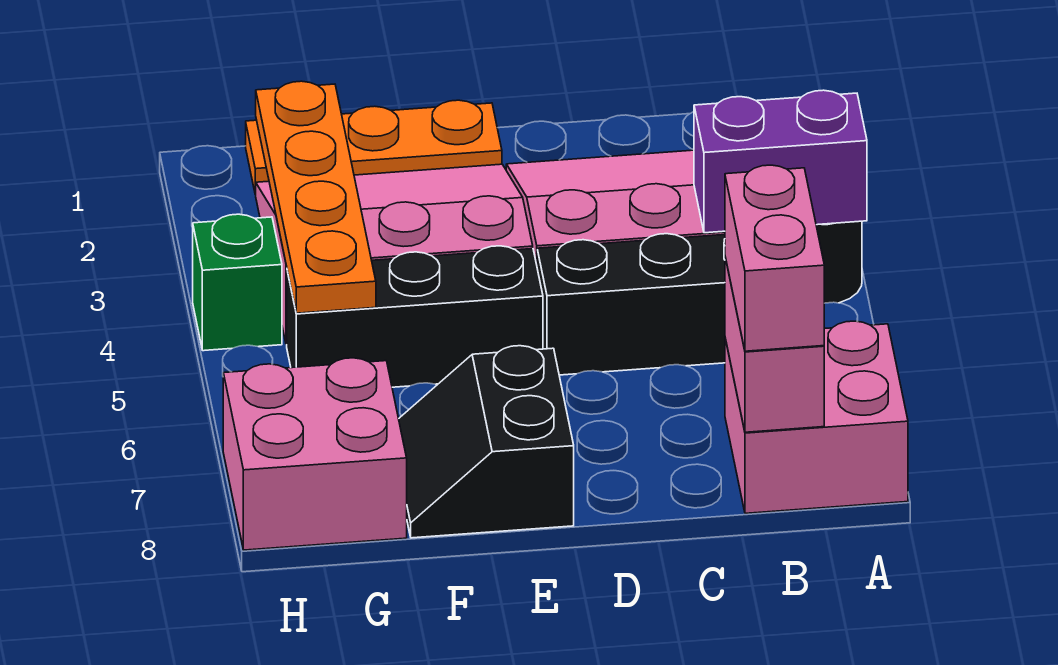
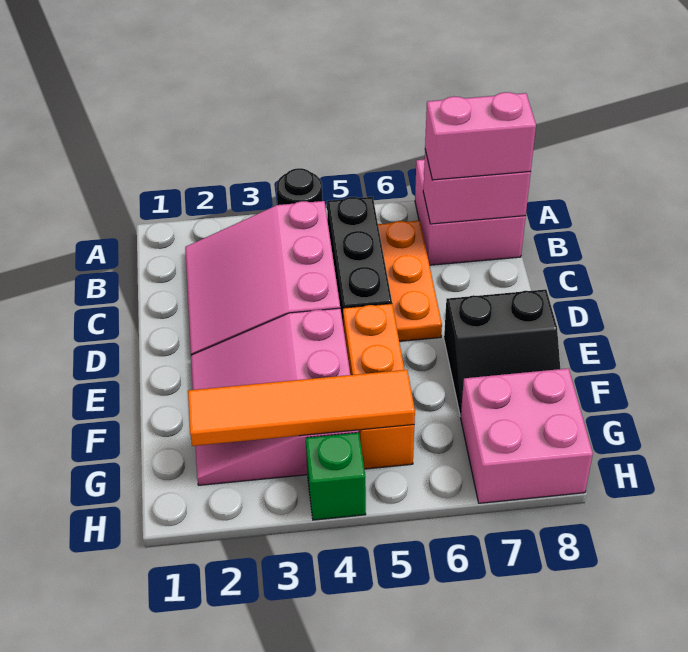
purple brick A4:B4 level 2 -> none
orange plate E1:G1 level 1 -> orange plate B6:D6 level 1
black brick E5:G5 level 1 -> orange brick E5:G5 level 1
orange plate G2:G5 level 2 -> orange tile G2:G5 level 2

